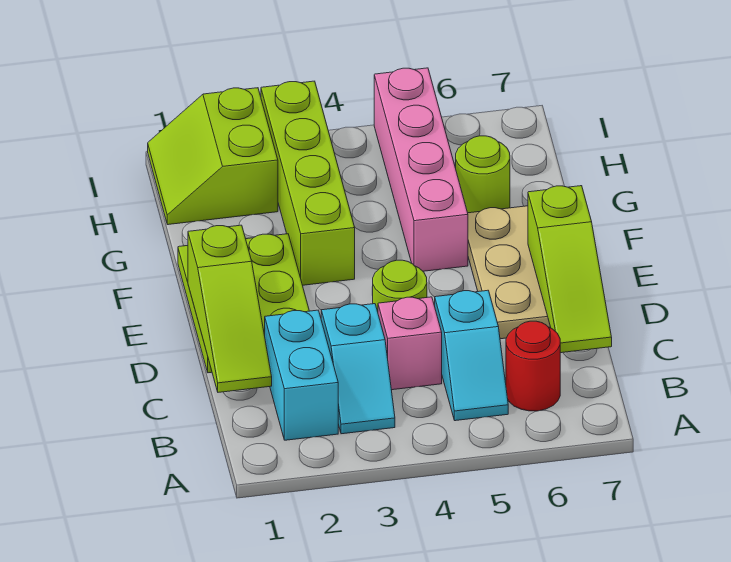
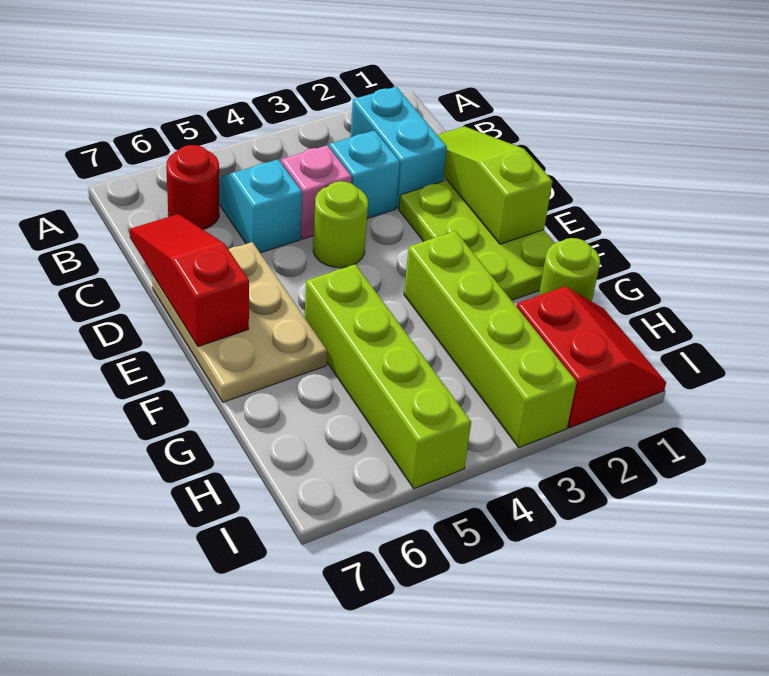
lime slope C7:E7 level 2 top E -> red slope C7:E7 level 2 top E
pink brick F5:I5 level 1 -> lime brick F5:I5 level 1
lime round brick G6 level 1 -> lime round brick G1 level 1
lime slope H1:I2 level 1 top 2 -> red slope H1:I2 level 1 top 2

